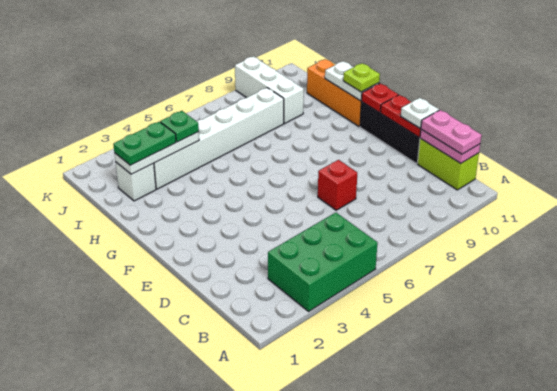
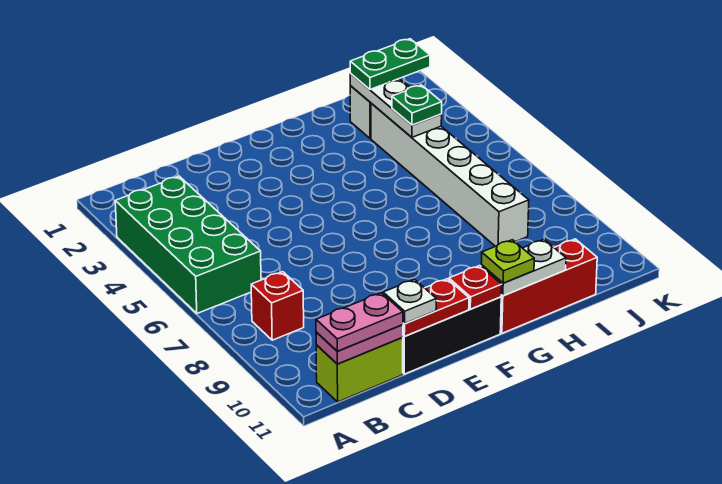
green brick A3:B5 level 1 -> green brick A3:B6 level 1
red brick D7 level 1 -> red brick B8 level 1
orange brick G11:I11 level 1 -> red brick G11:I11 level 1
green plate I2:I3 level 3 -> green plate I2:J2 level 3
white brick I9:K9 level 1 -> none

